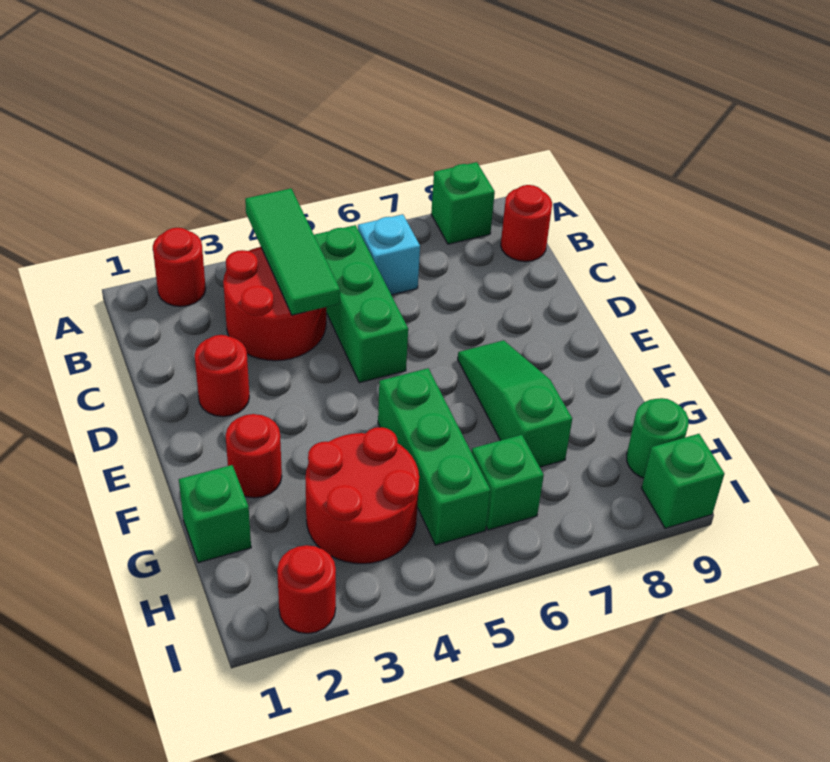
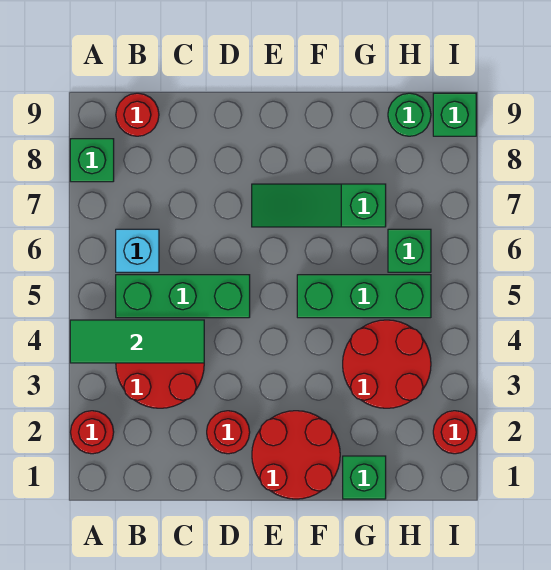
red round brick F2 level 1 -> red round brick E1:F2 level 1

